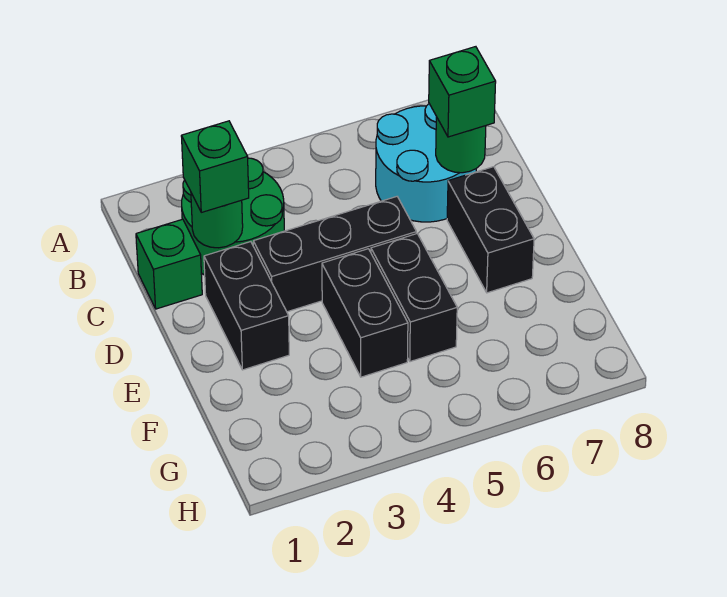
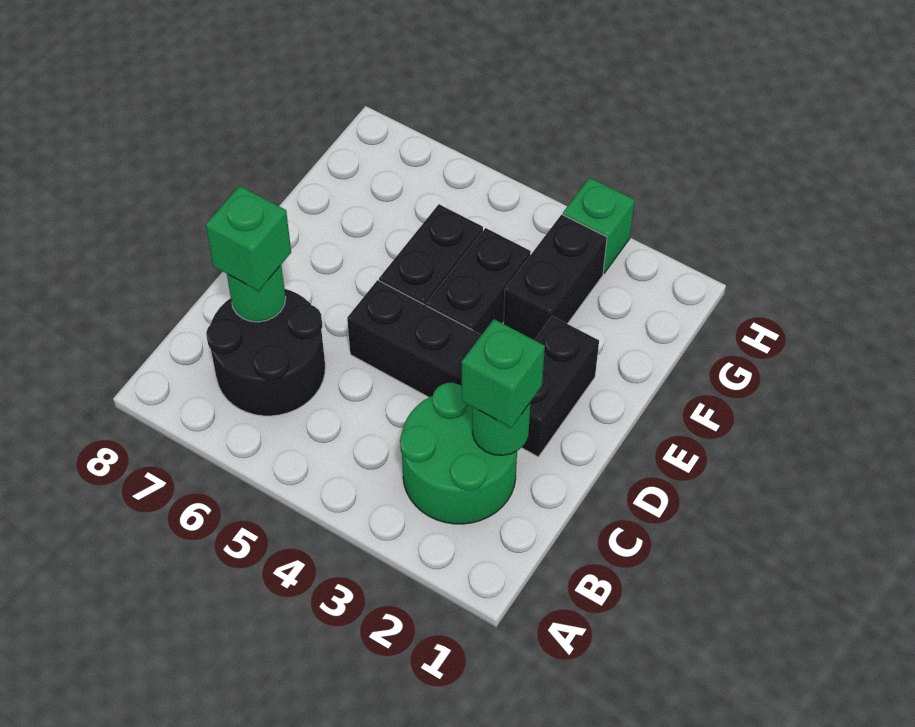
cyan round brick B6:C7 level 1 -> black round brick B6:C7 level 1
green brick C1 level 1 -> green brick H3 level 1
black brick D7:E7 level 1 -> black brick F3:G3 level 1

